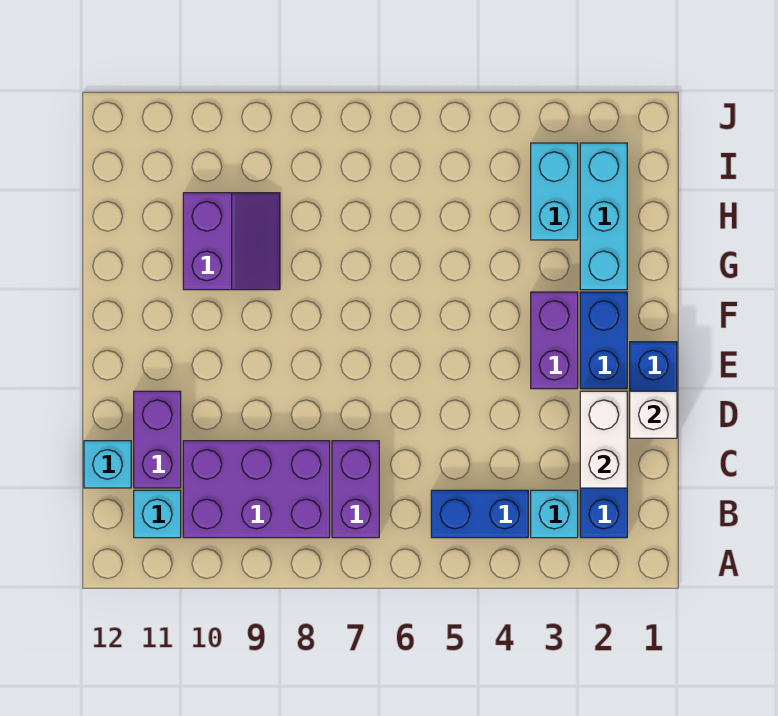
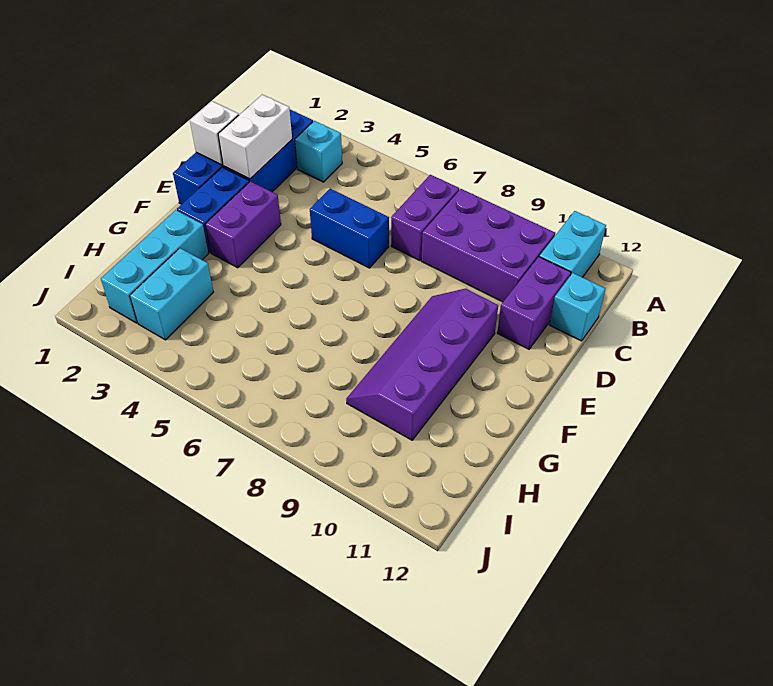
blue brick B4:B5 level 1 -> blue brick D5:D6 level 1
cyan brick B11 level 1 -> cyan brick A11:B11 level 1
purple slope G9:H10 level 1 top 10 -> purple slope E9:H10 level 1 top 10

